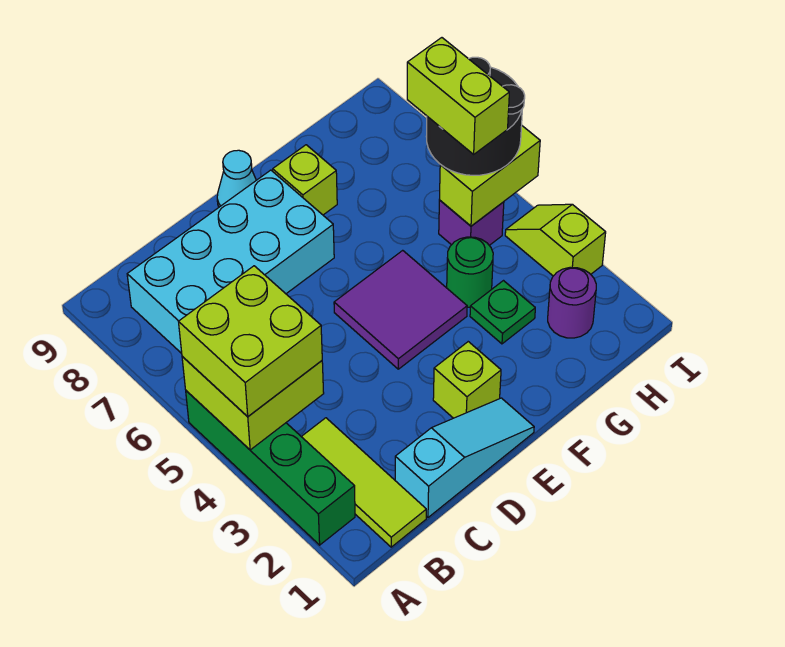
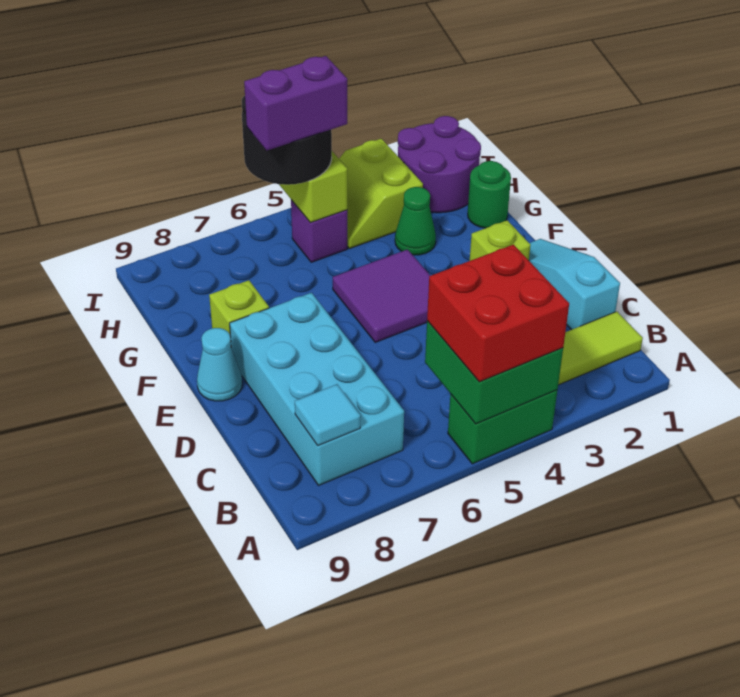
green brick A2:A5 level 1 -> green brick A4:A5 level 1
lime brick A4:B5 level 2 -> green brick A4:B5 level 2
lime brick A4:B5 level 3 -> red brick A4:B5 level 3
none -> cyan tile B8 level 2
green plate G3 level 1 -> green cone G3 level 1
green round brick G4 level 1 -> green round brick G1 level 1
purple round brick H2 level 1 -> purple round brick H1:I2 level 1
lime brick H5:H6 level 4 -> purple brick H5:H6 level 4
lime slope I3:I4 level 1 top 3 -> lime slope H3:I4 level 1 top 3

